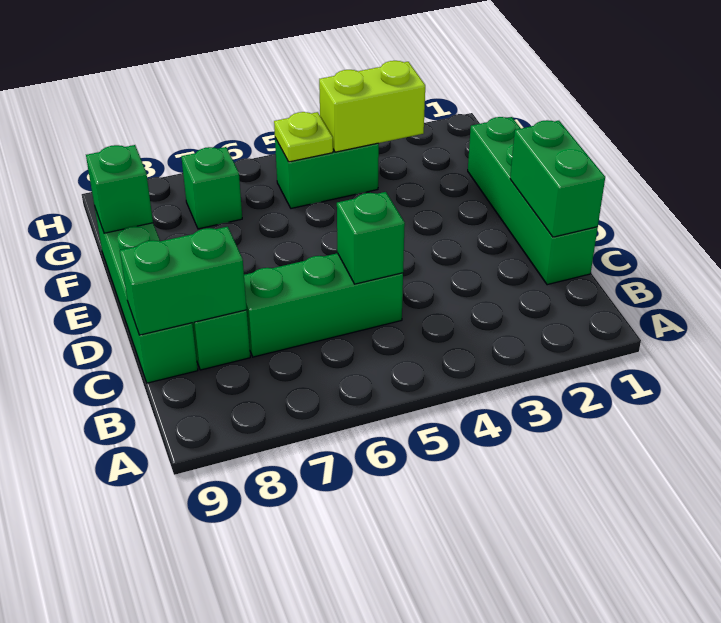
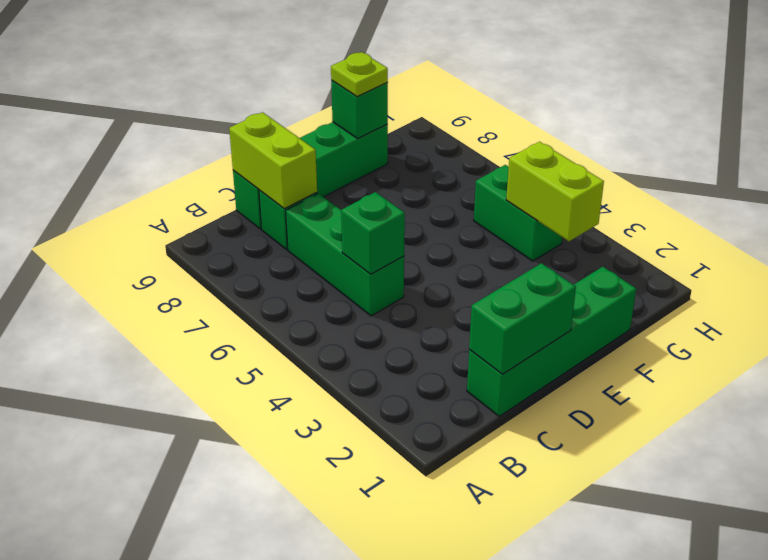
green brick C8:C9 level 2 -> lime brick C8:C9 level 2
lime plate G5 level 2 -> lime plate F9 level 3
green brick G7 level 1 -> none

